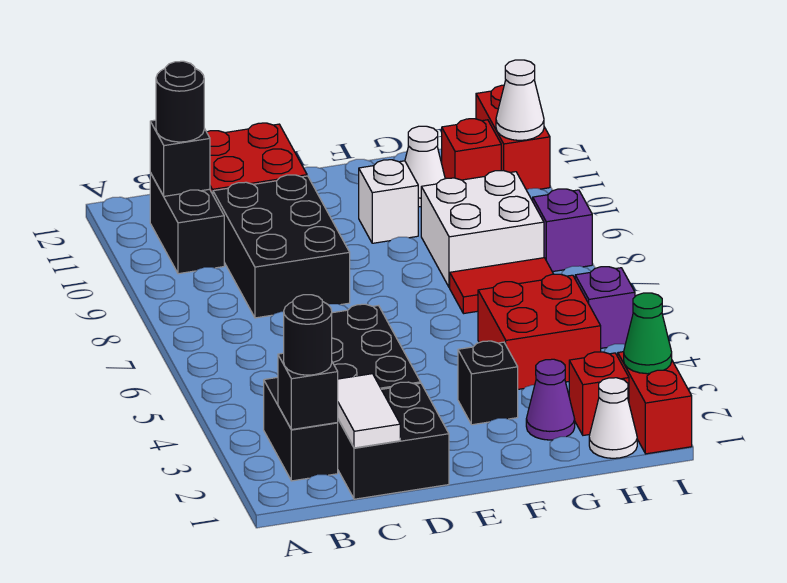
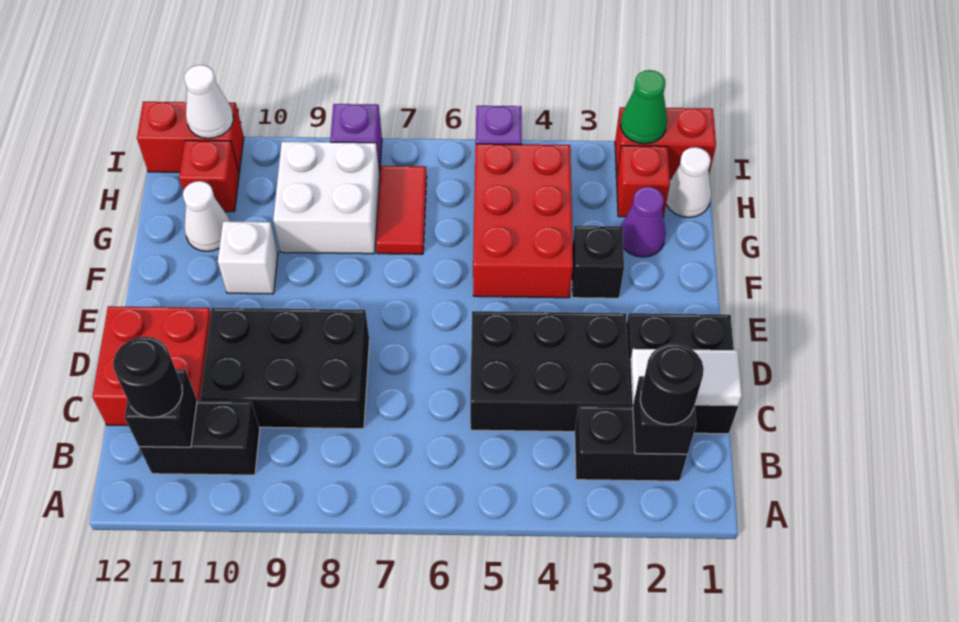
red brick G4:H5 level 1 -> red brick F4:H5 level 1

